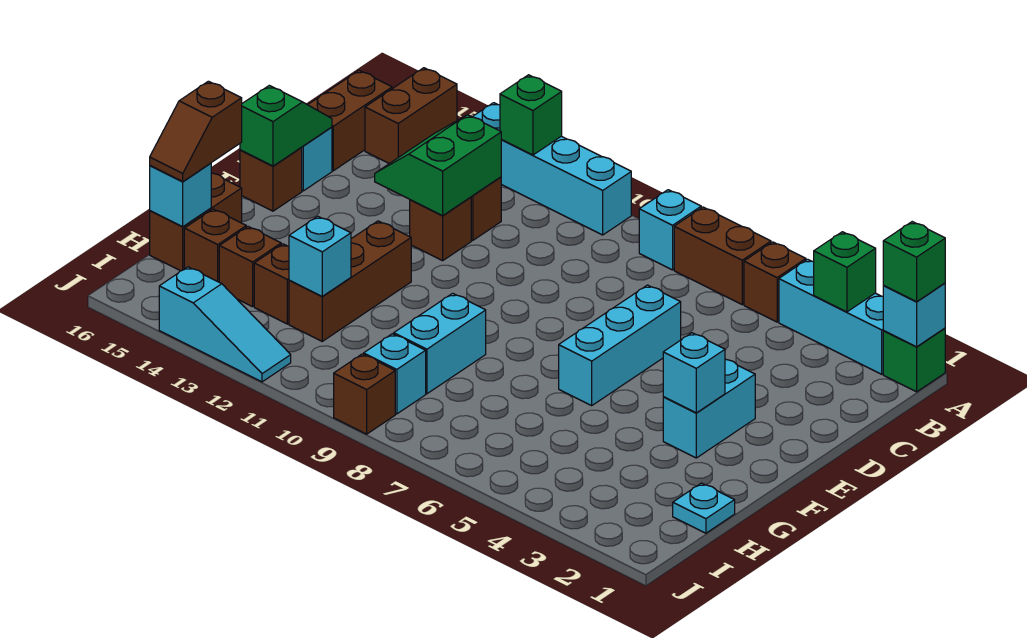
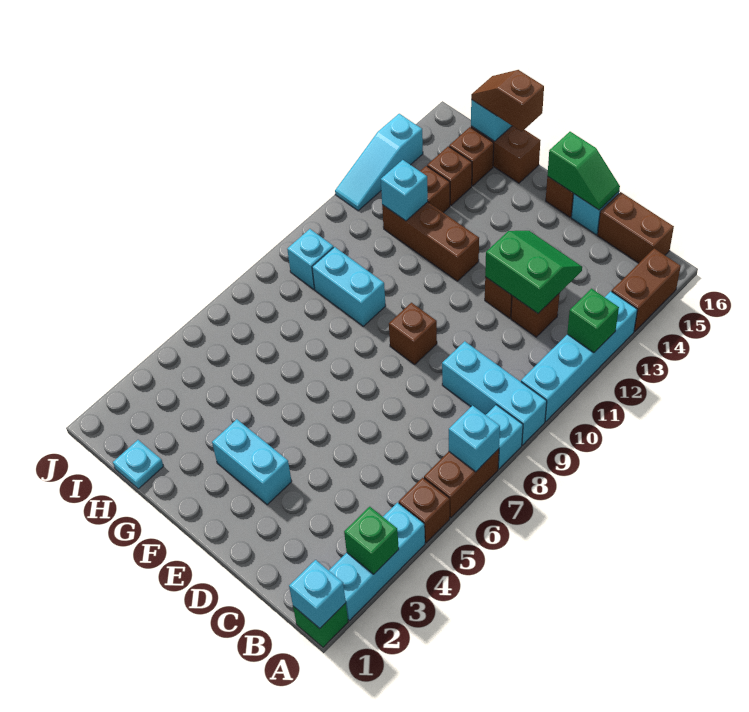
green brick A1 level 3 -> none
brown brick A15:B15 level 1 -> brown brick A14:A15 level 1
cyan brick D6:F6 level 1 -> cyan brick A9:C9 level 1
cyan brick F3 level 2 -> cyan brick A7 level 2
brown brick J9 level 1 -> brown brick E9 level 1

